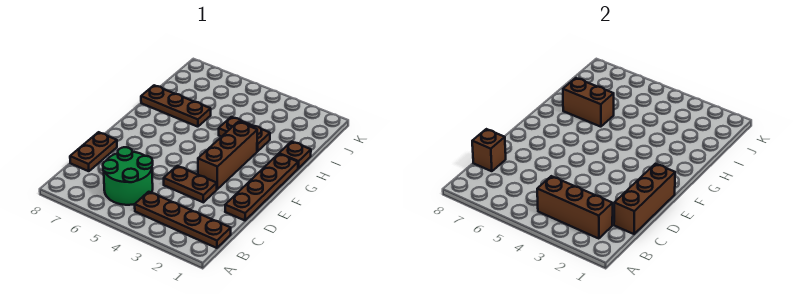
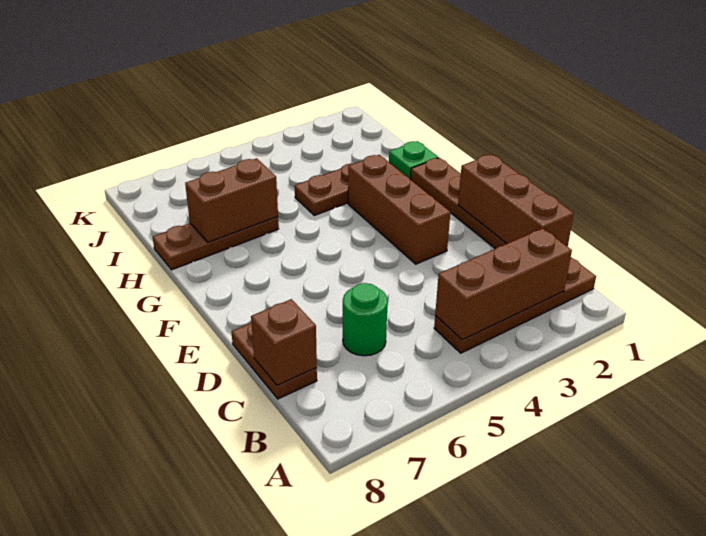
green round brick B5:C6 level 1 -> green round brick C6 level 1
brown plate D3:D4 level 1 -> none
brown plate H1 level 1 -> green plate H1 level 1

